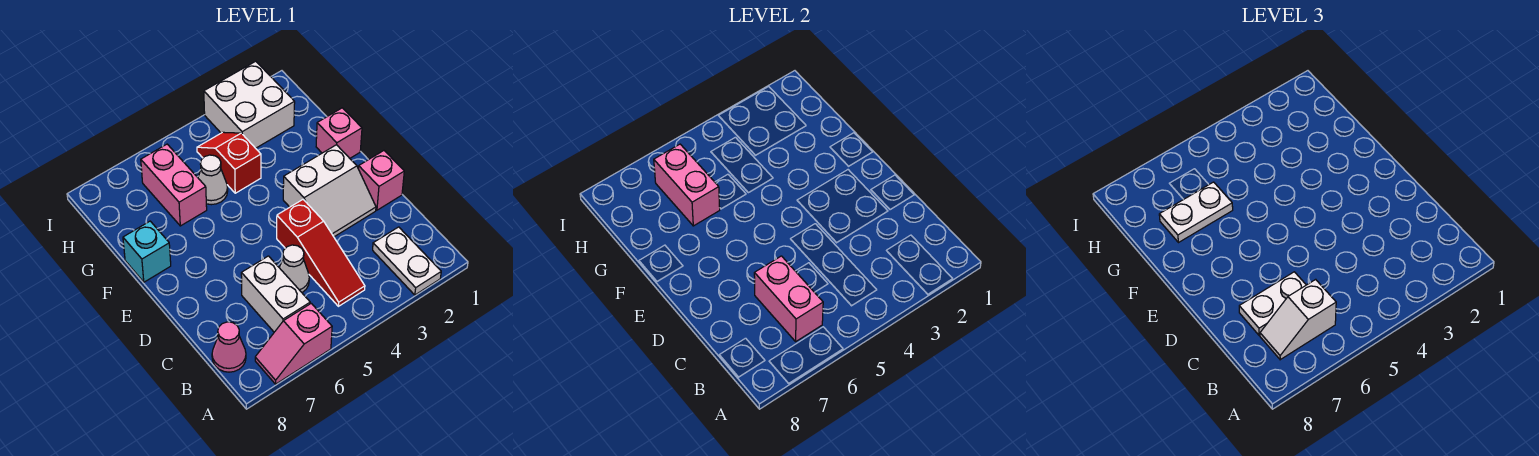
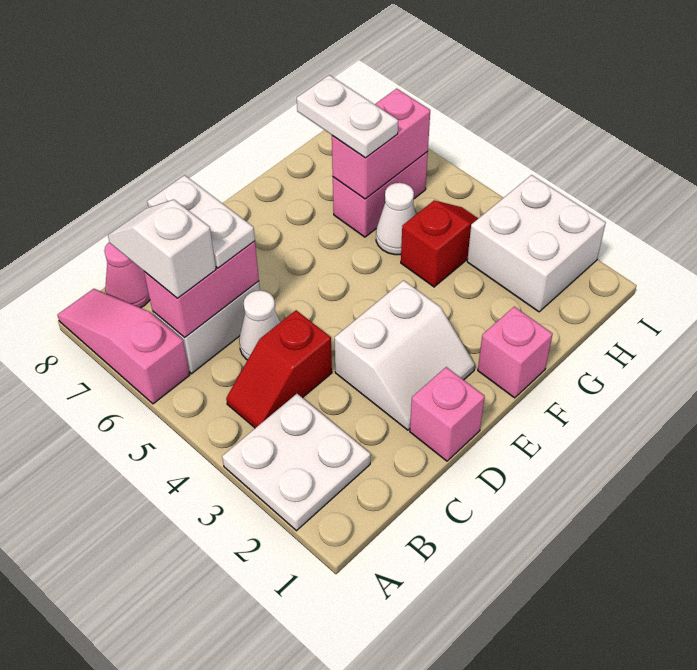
white plate A2:B2 level 1 -> white plate A2:B3 level 1
pink slope A6:A7 level 1 top 6 -> pink slope A6:A8 level 1 top 6
red slope B4:D4 level 1 top D -> red slope B4:C4 level 1 top C
white slope D2:E3 level 1 top E -> white slope D2:E3 level 1 top 3
cyan brick F8 level 1 -> none

